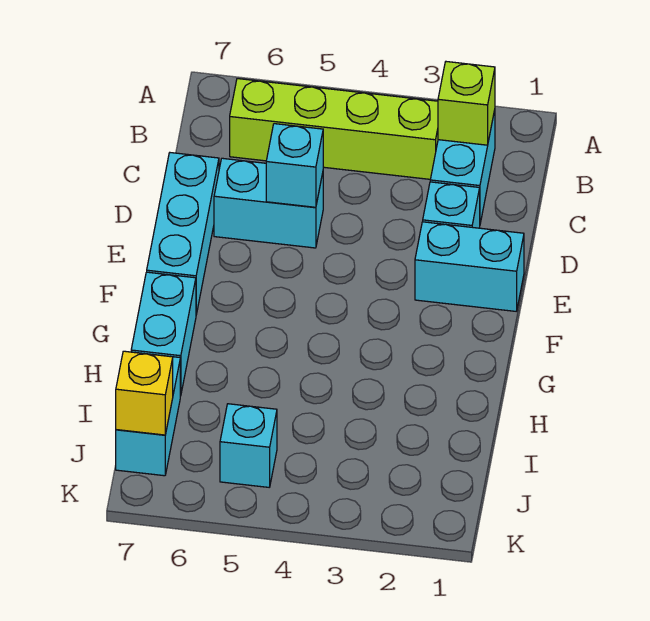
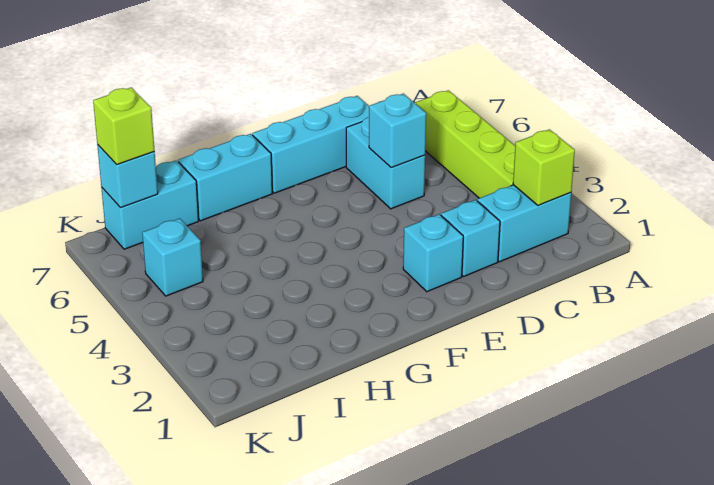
cyan brick E1:E2 level 1 -> cyan brick E2 level 1
yellow brick J7 level 2 -> cyan brick J7 level 2
none -> lime brick J7 level 3

